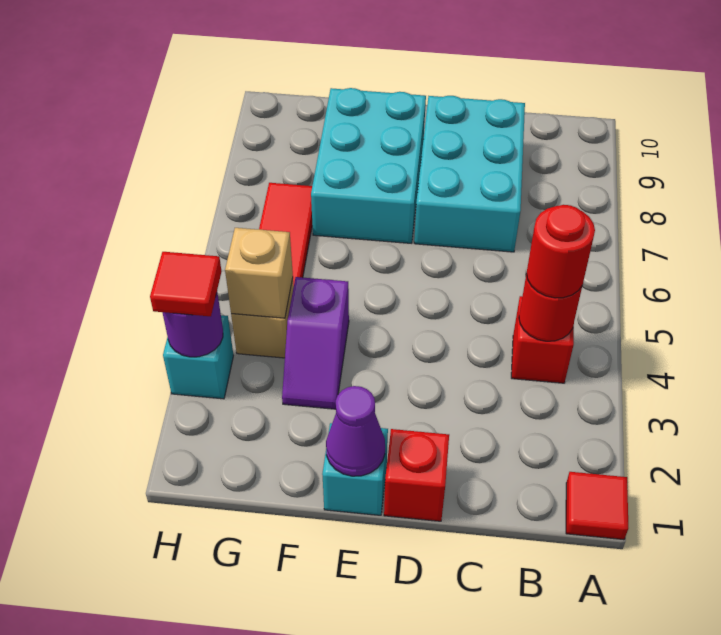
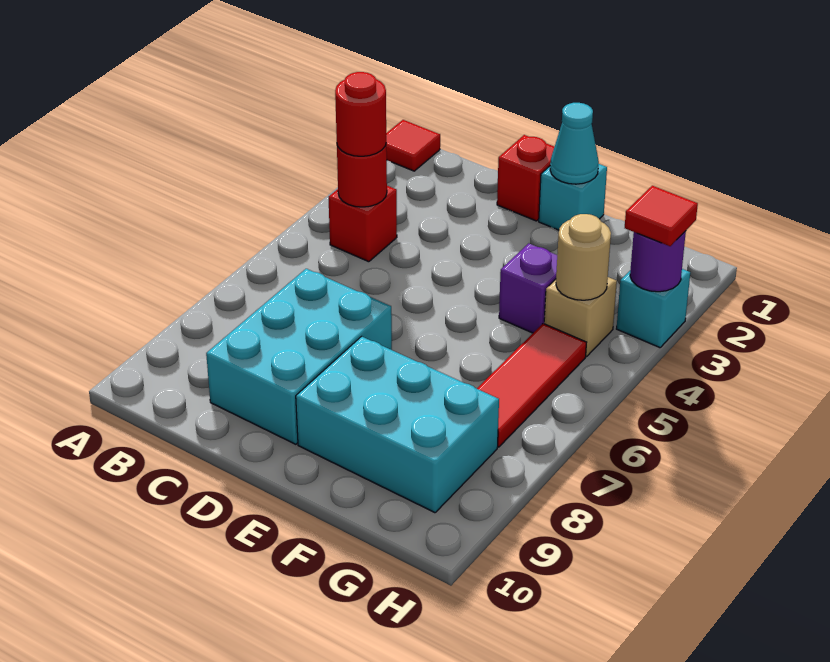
purple cone E1 level 2 -> cyan cone E1 level 2
cyan brick E7:F9 level 1 -> cyan brick E8:G9 level 1
tan brick G4 level 2 -> tan round brick G4 level 2

